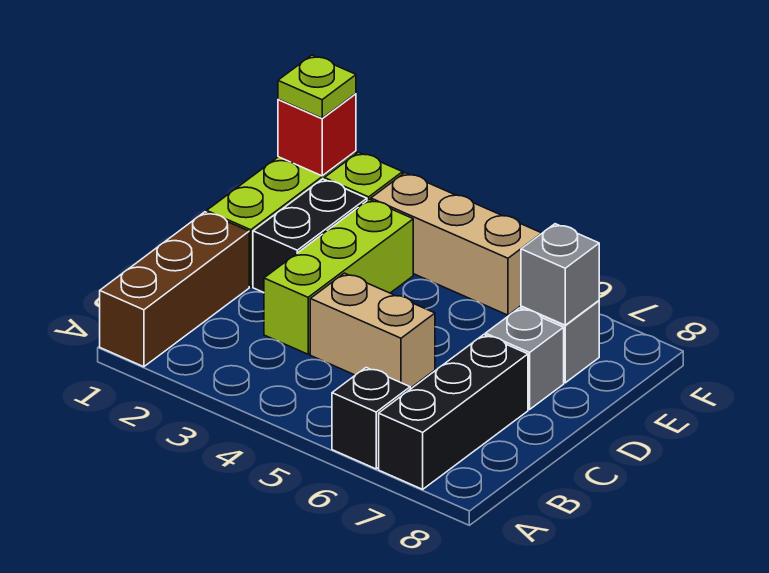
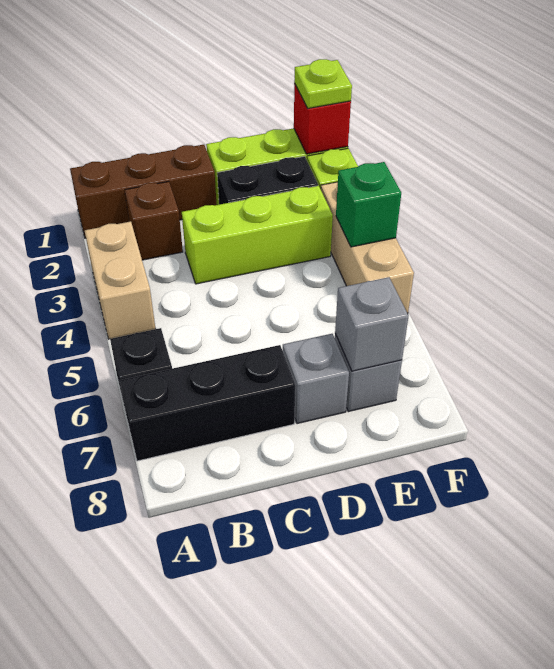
none -> brown brick B2 level 1
tan brick C4:C5 level 1 -> tan brick A3:A4 level 1
none -> green brick F4 level 2

